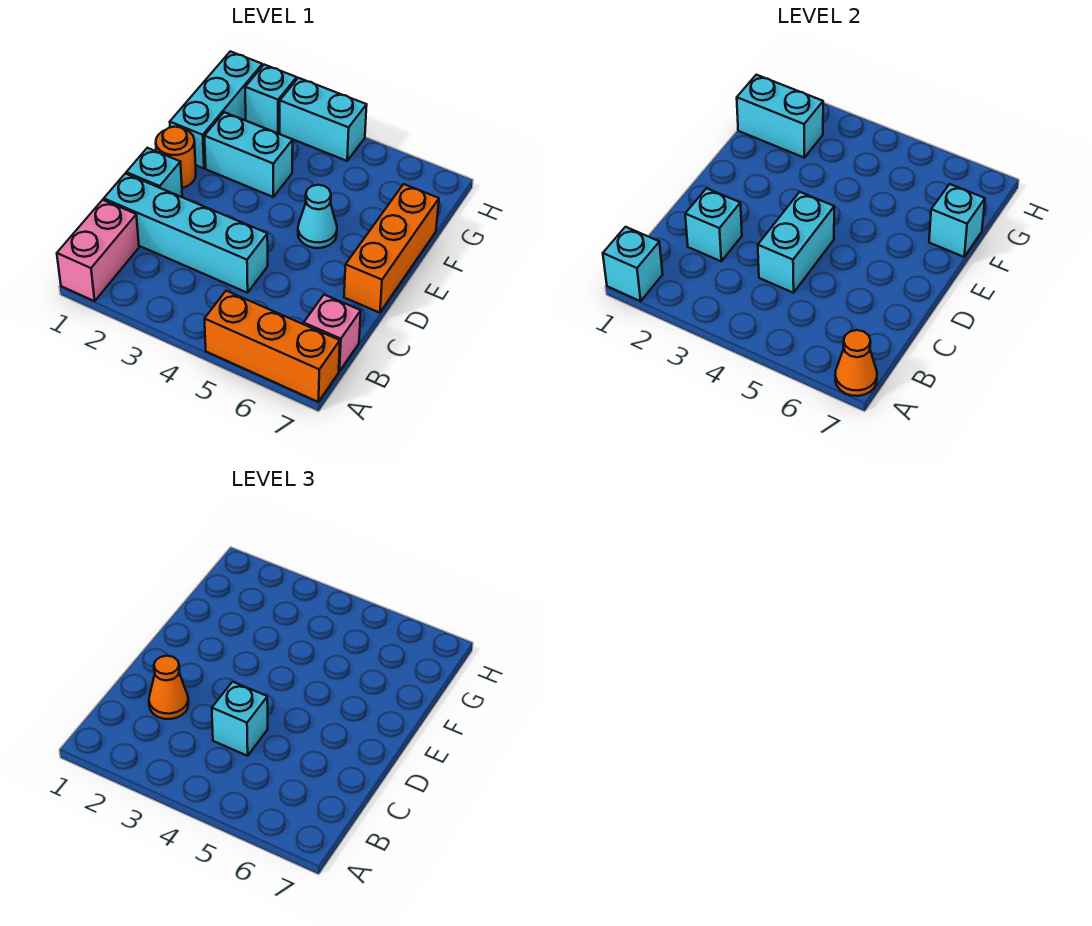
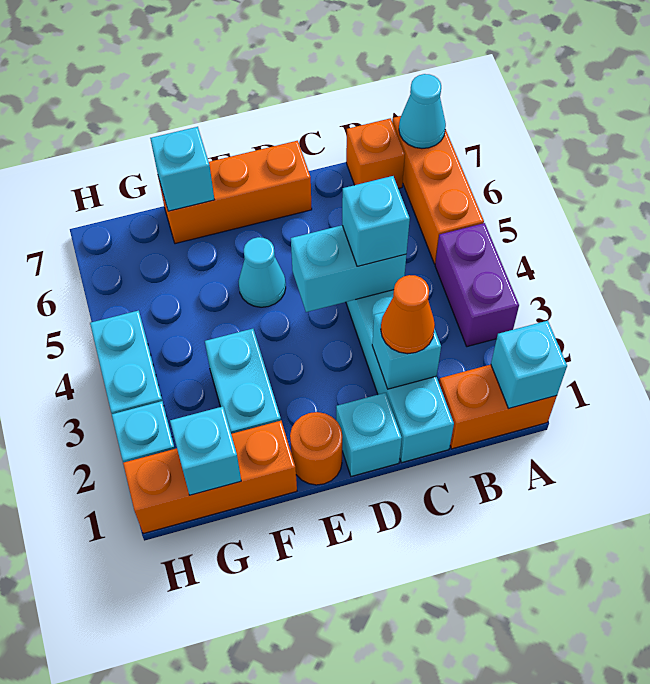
pink brick A1:B1 level 1 -> orange brick A1:B1 level 1
none -> purple brick A3:A4 level 1
orange cone A7 level 2 -> cyan cone A7 level 2
pink brick B7 level 1 -> orange brick B7 level 1
cyan brick F1:H1 level 1 -> orange brick F1:H1 level 1
cyan brick G1:G2 level 2 -> cyan brick G1 level 2

